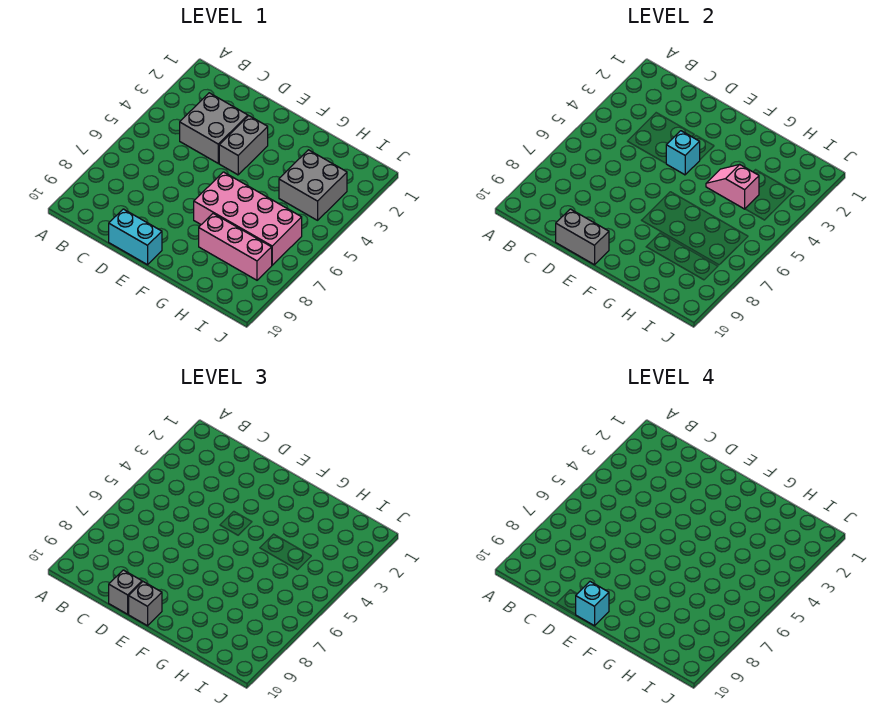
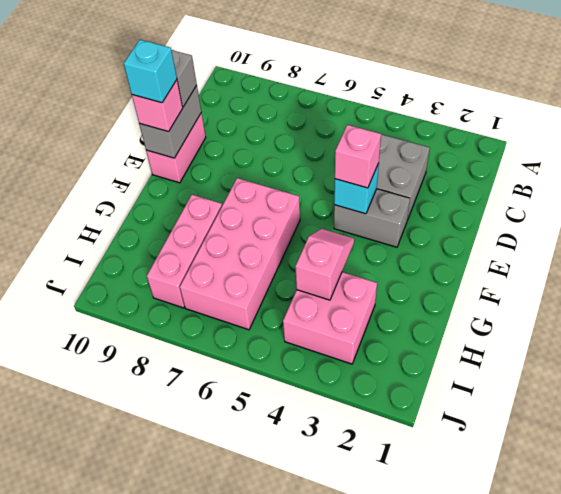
cyan brick D10:E10 level 1 -> pink brick D10:E10 level 1
none -> pink brick E4 level 3
grey brick E10 level 3 -> pink brick E10 level 3
grey brick H3:I4 level 1 -> pink brick H3:I4 level 1

